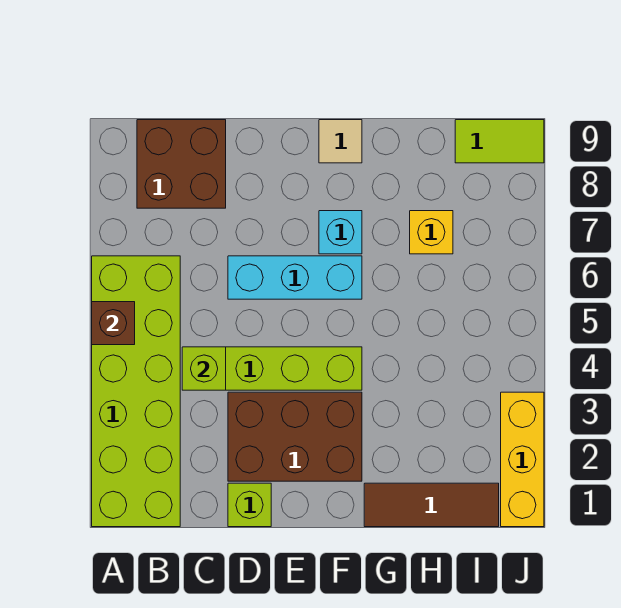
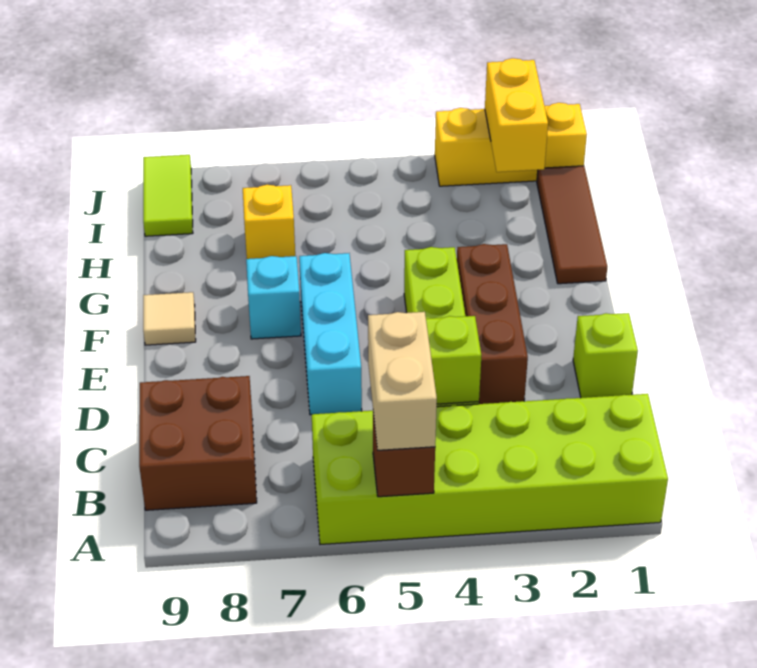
none -> tan brick A5:B5 level 3
brown brick D2:F3 level 1 -> brown brick D3:F3 level 1
none -> yellow brick I2:J2 level 2

